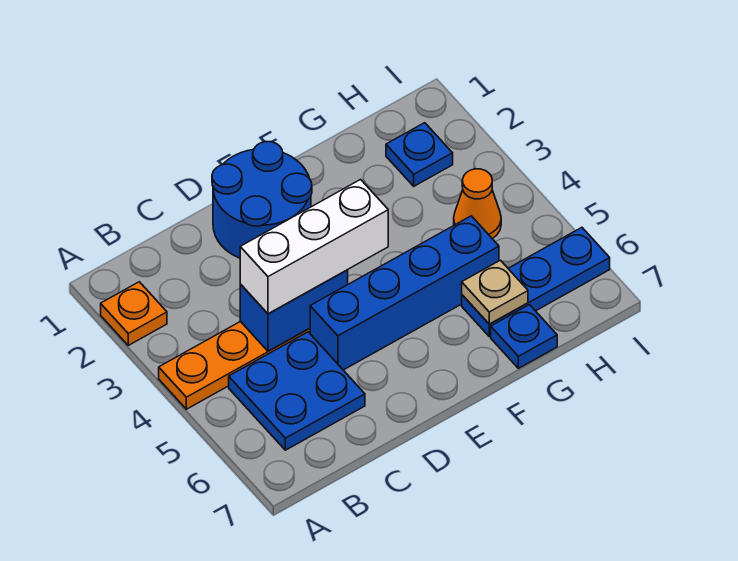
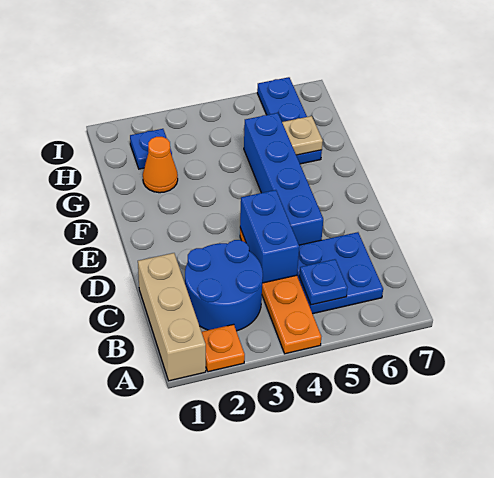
none -> tan brick A1:C1 level 1
white brick C4:E4 level 3 -> none
blue round brick D1:E2 level 1 -> blue round brick B2:C3 level 1
blue plate G7 level 1 -> blue plate B5 level 2
orange cone H4 level 1 -> orange cone G2 level 1

